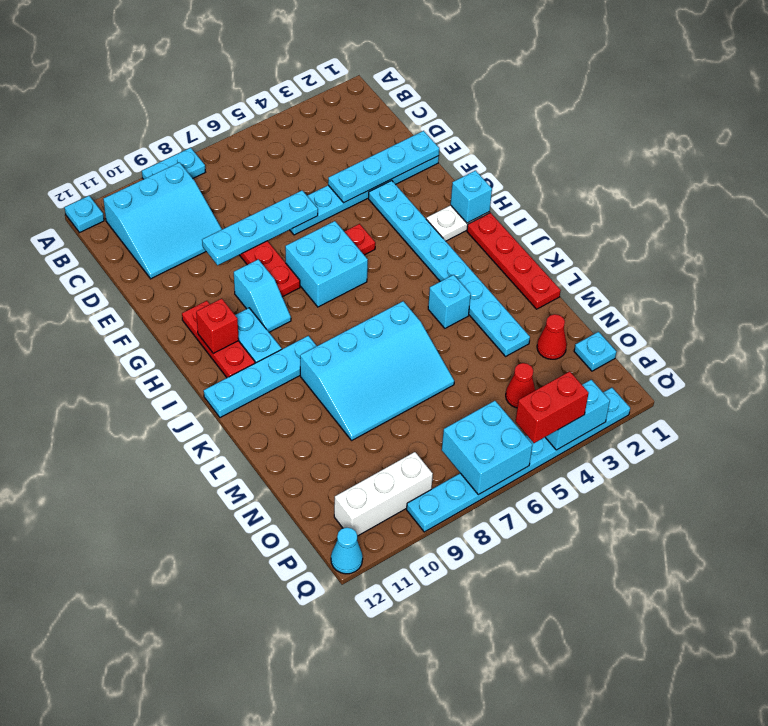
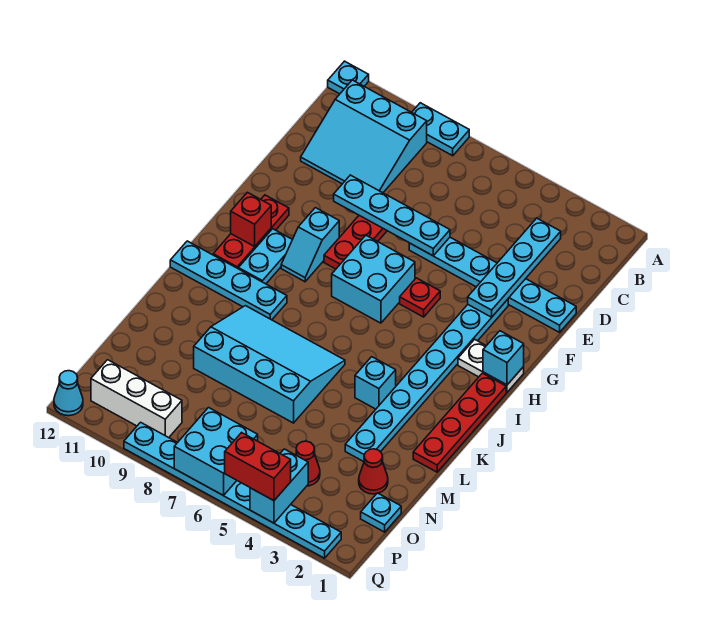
cyan plate E1:E4 level 2 -> cyan plate C3:F3 level 2
cyan slope K6:M9 level 1 top K -> cyan slope K6:M9 level 1 top M
cyan brick Q3:Q4 level 2 -> cyan brick P4:Q4 level 2

